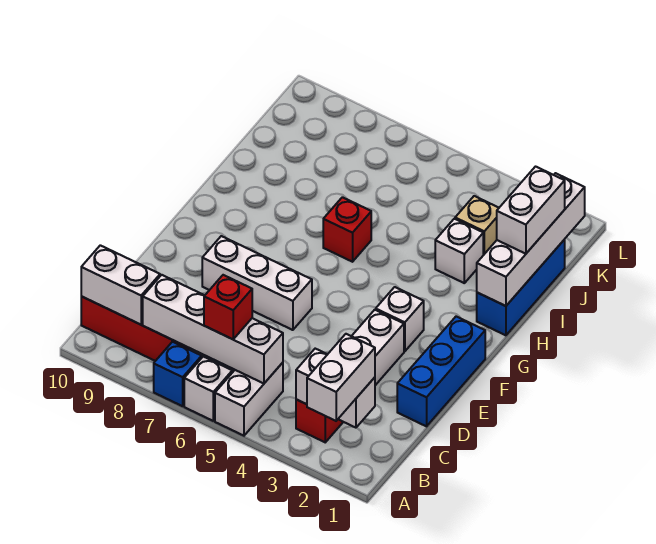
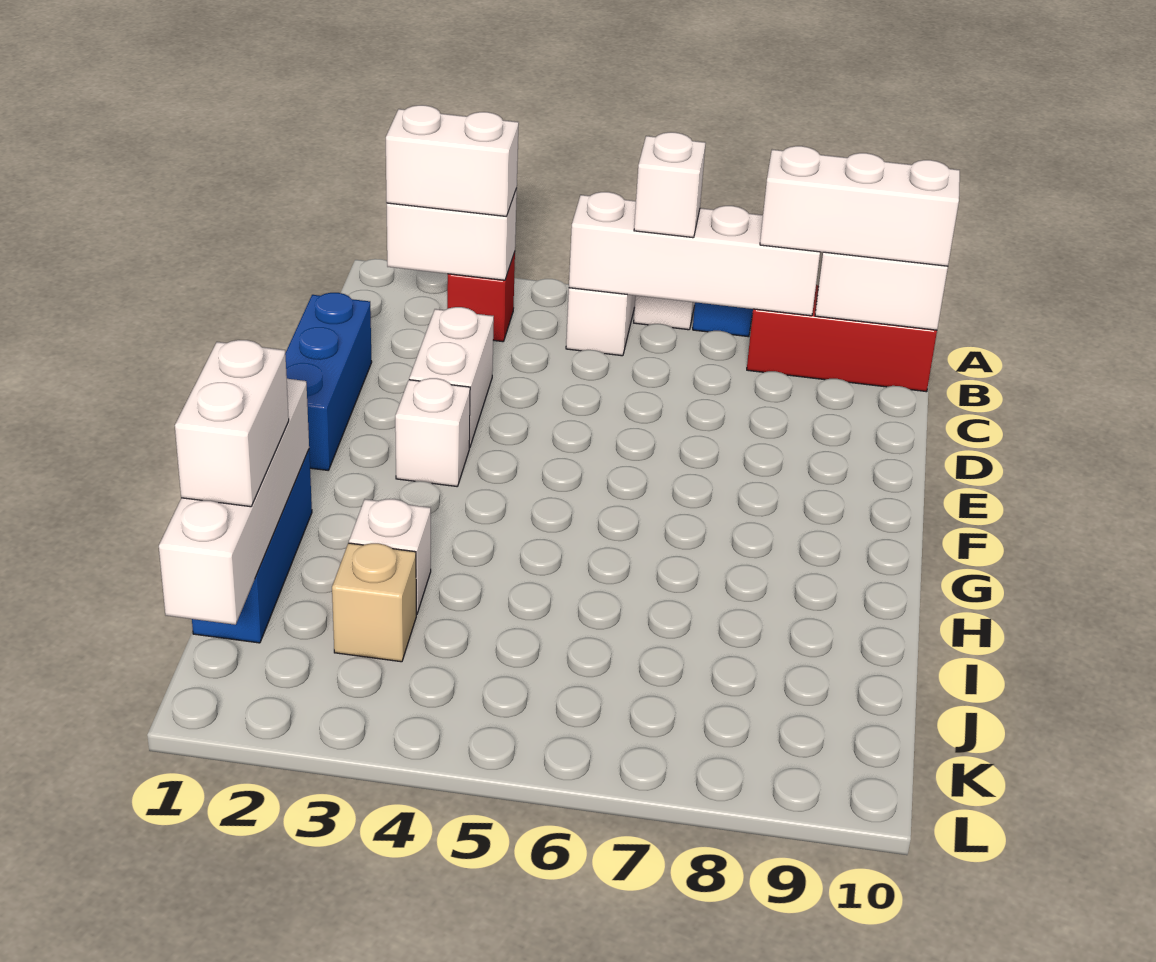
white brick A2:B2 level 3 -> white brick B2:B3 level 3
red brick B6 level 3 -> white brick B6 level 3
white brick E6:E8 level 1 -> white brick B8:B10 level 3
red brick H6 level 1 -> none

